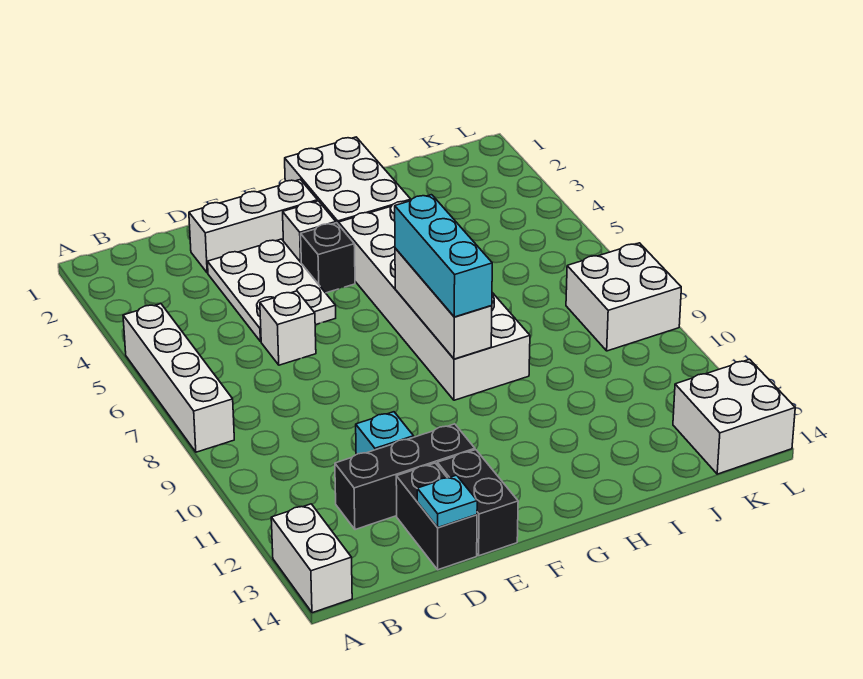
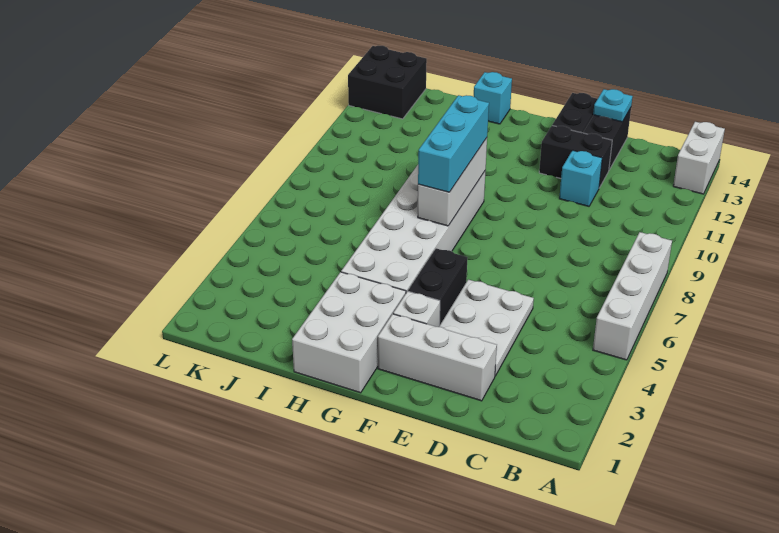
black brick C12:E12 level 1 -> black brick D12:E12 level 1
white brick D6 level 1 -> none
black brick F4 level 1 -> black brick F4:F5 level 1
none -> cyan brick H14 level 1
white brick K8:L9 level 1 -> none
white brick K13:L14 level 1 -> black brick K13:L14 level 1

